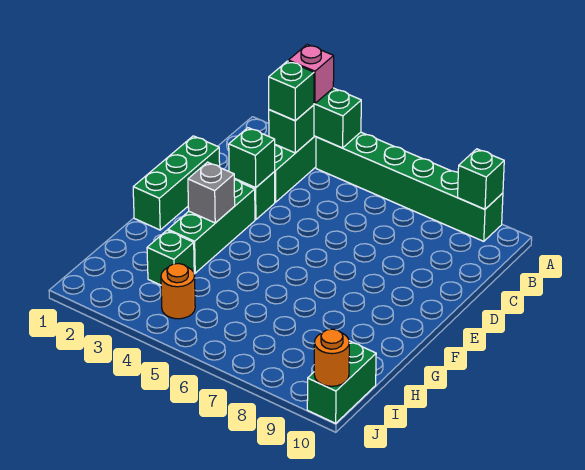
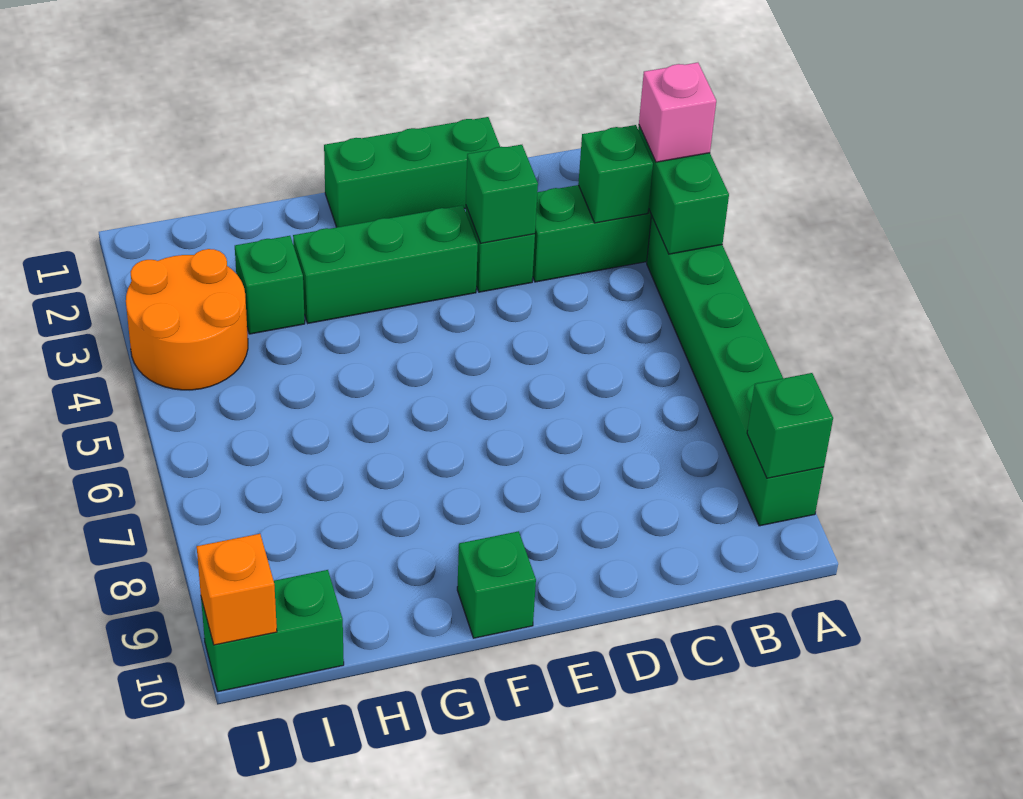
green brick B3 level 3 -> green brick F10 level 1
grey brick F3 level 2 -> none
orange round brick I4 level 1 -> orange round brick I3:J4 level 1
orange round brick J10 level 2 -> orange brick J10 level 2

